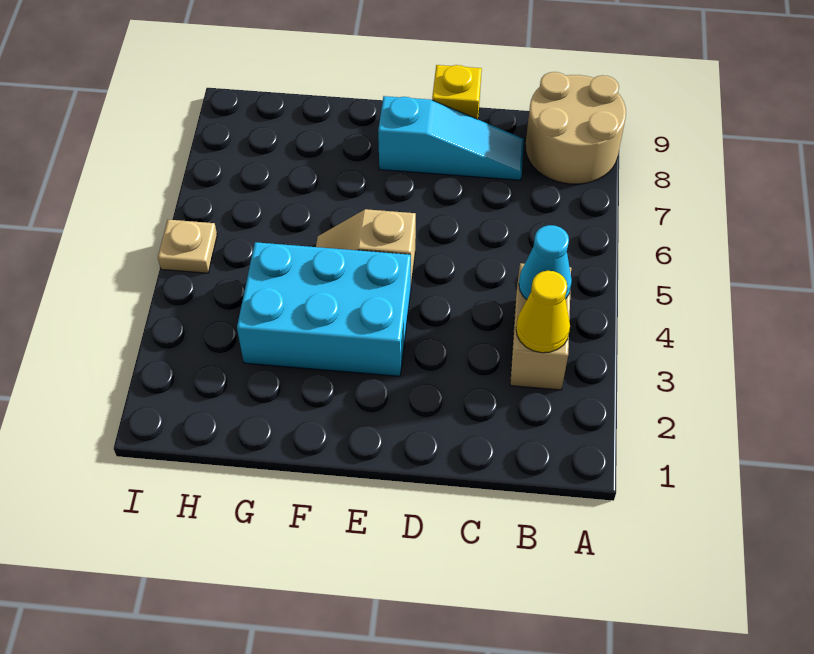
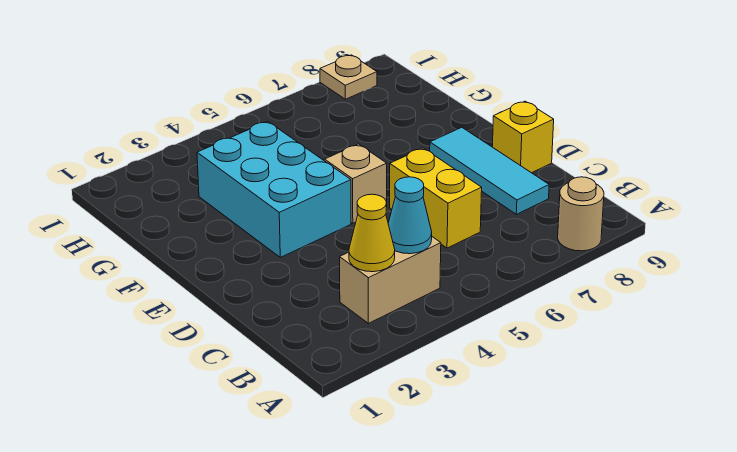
tan round brick A8:B9 level 1 -> tan round brick A8 level 1
none -> yellow brick C6:D6 level 1
cyan slope C8:E8 level 1 top E -> cyan tile C8:E8 level 1
tan plate I5 level 1 -> tan plate I8 level 1

